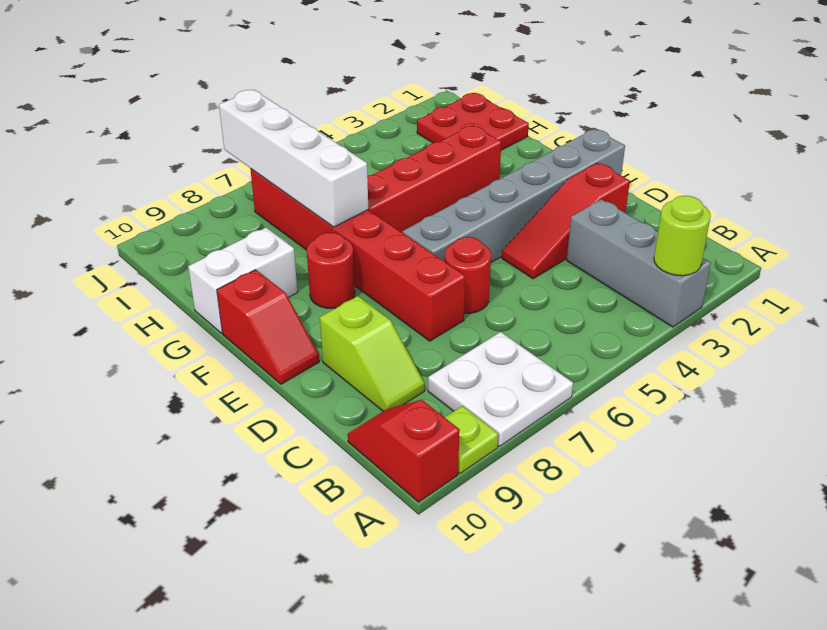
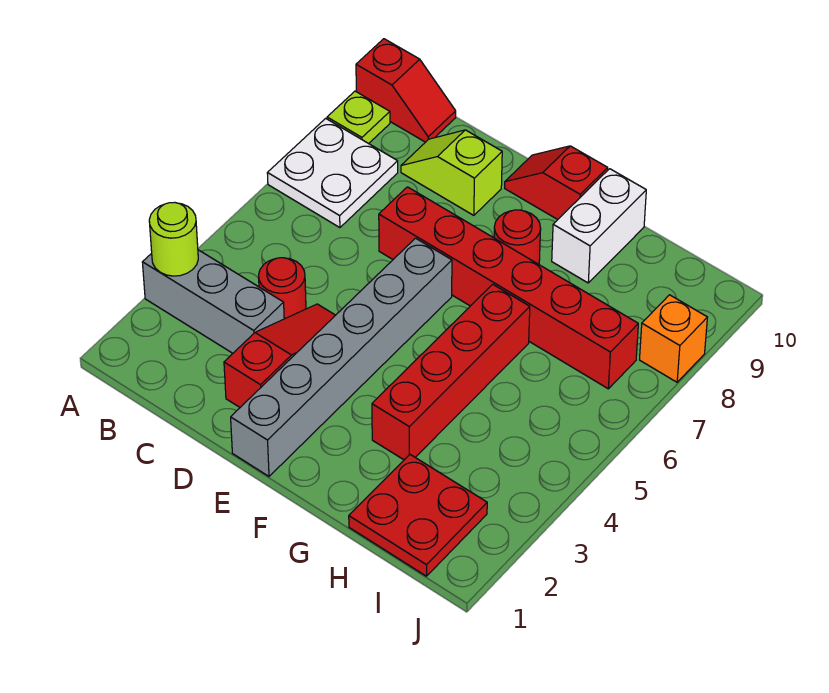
red round brick D6 level 1 -> red round brick C4 level 1
white brick G7:J7 level 2 -> none
none -> orange brick J8 level 1

